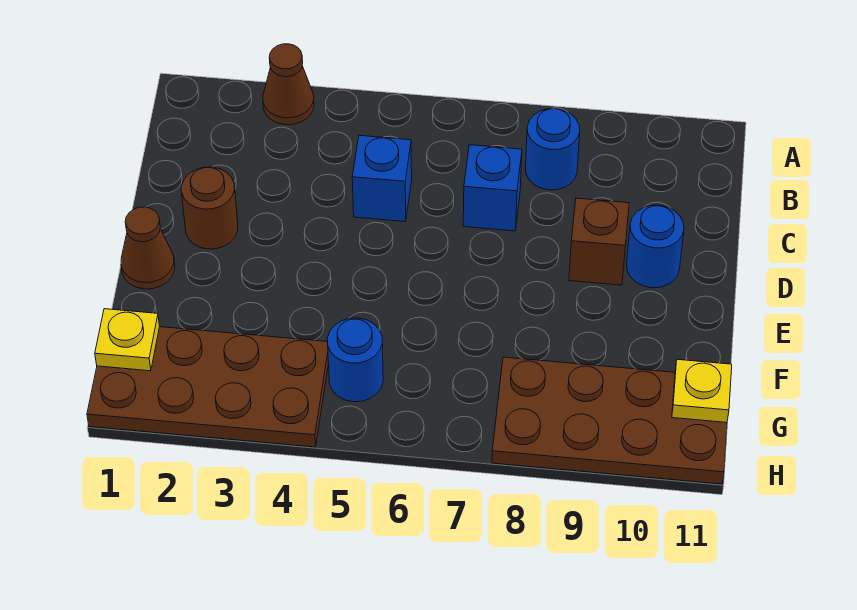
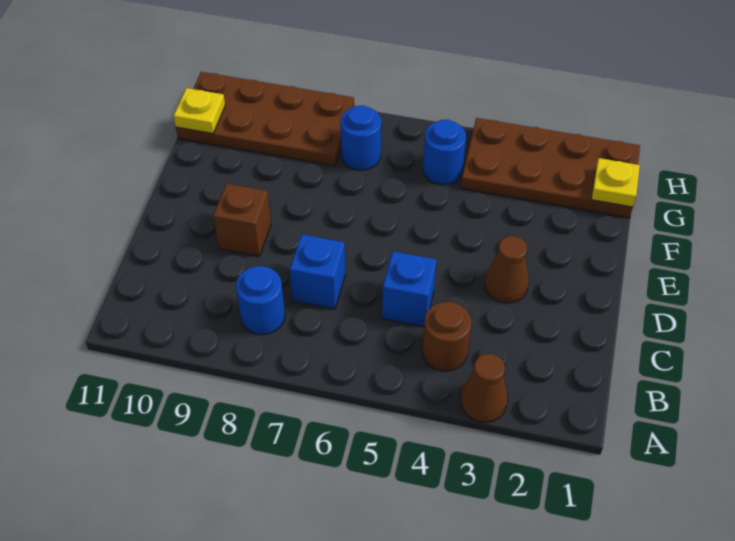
brown round brick D2 level 1 -> brown round brick B4 level 1
blue round brick D10 level 1 -> blue round brick G7 level 1
brown cone E1 level 1 -> brown cone D3 level 1

